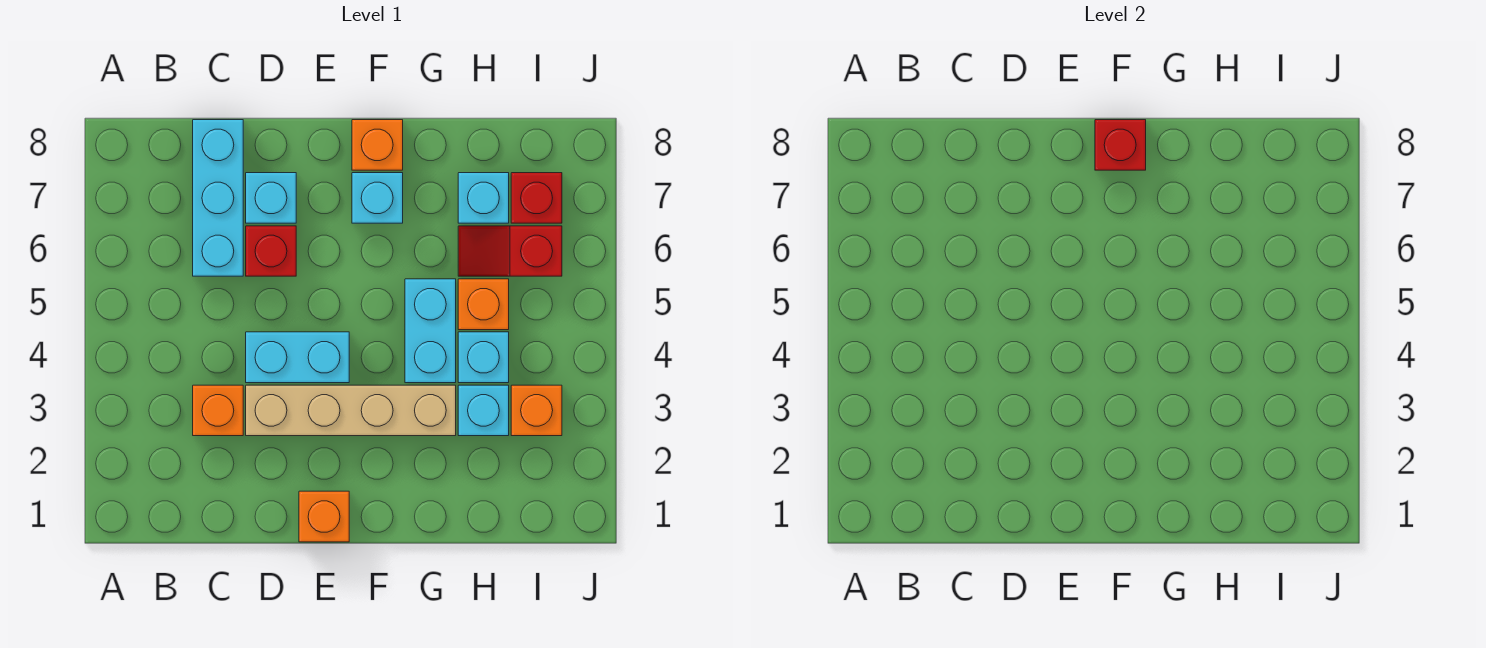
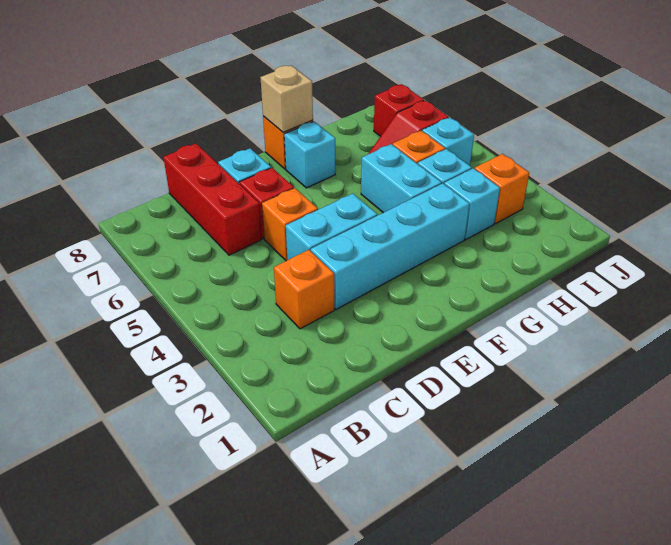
cyan brick C6:C8 level 1 -> red brick C6:C8 level 1
tan brick D3:G3 level 1 -> cyan brick D3:G3 level 1
orange brick E1 level 1 -> orange brick D5 level 1
red brick F8 level 2 -> tan brick F8 level 2
cyan brick H7 level 1 -> cyan brick I5 level 1

